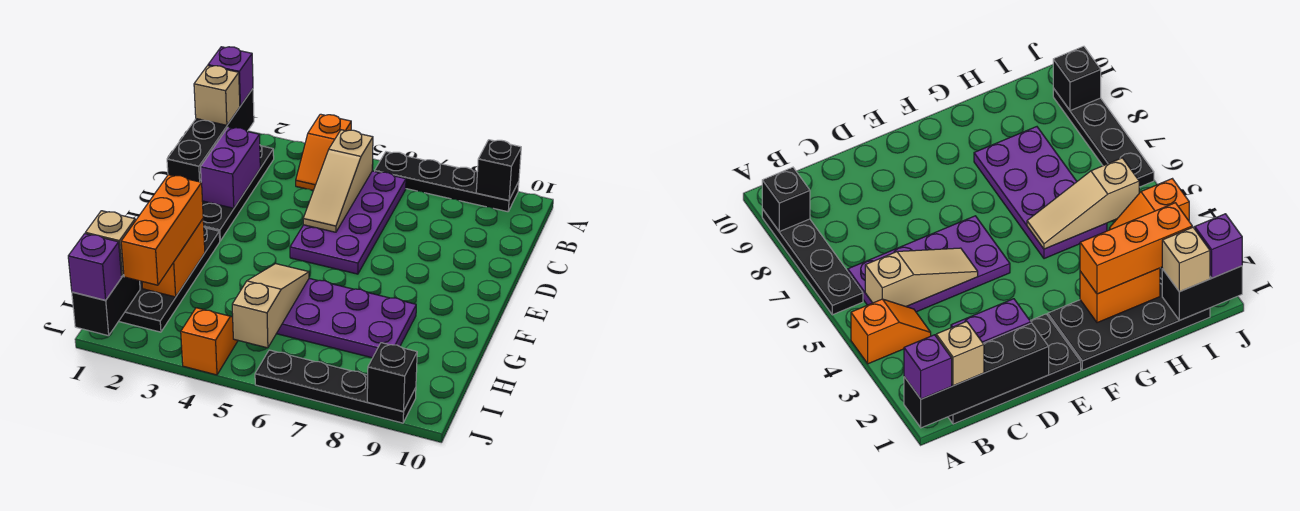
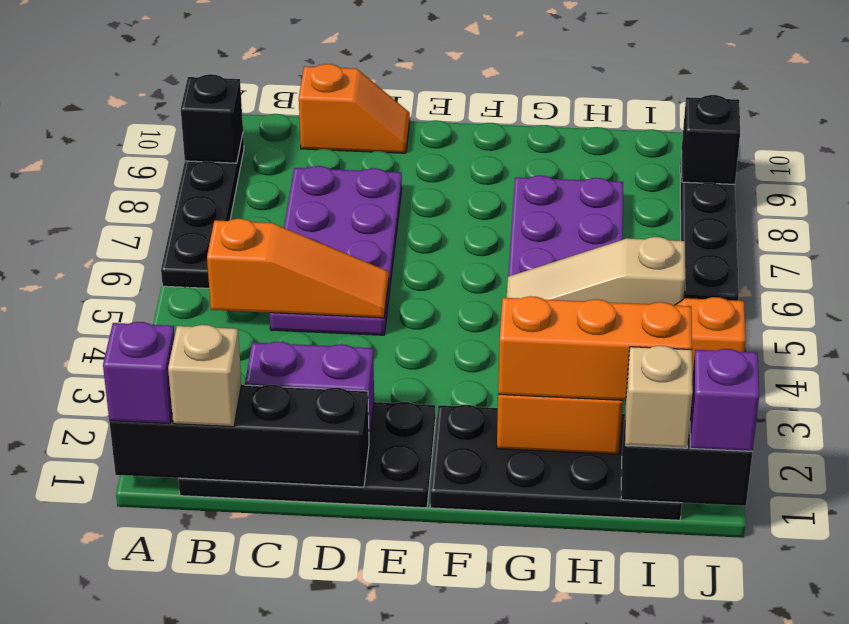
orange slope A4:B4 level 1 top A -> orange slope C10:D10 level 1 top C
purple plate B5:E6 level 1 -> purple plate C5:D8 level 1
tan slope B5:D5 level 2 top B -> orange slope B5:D5 level 2 top B

